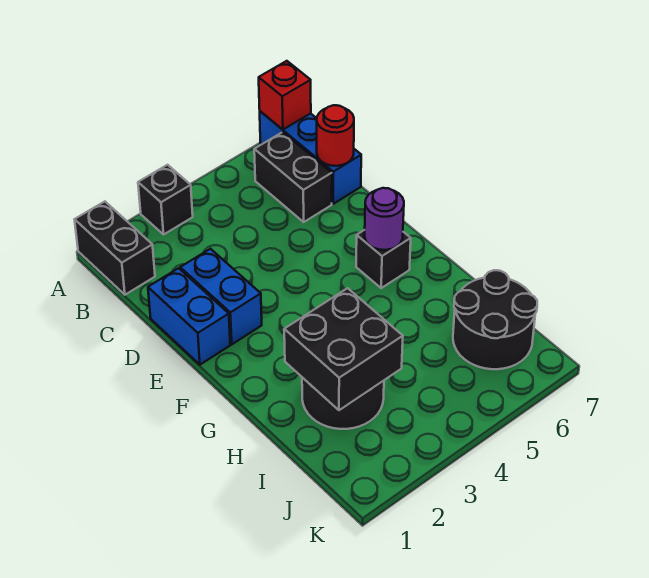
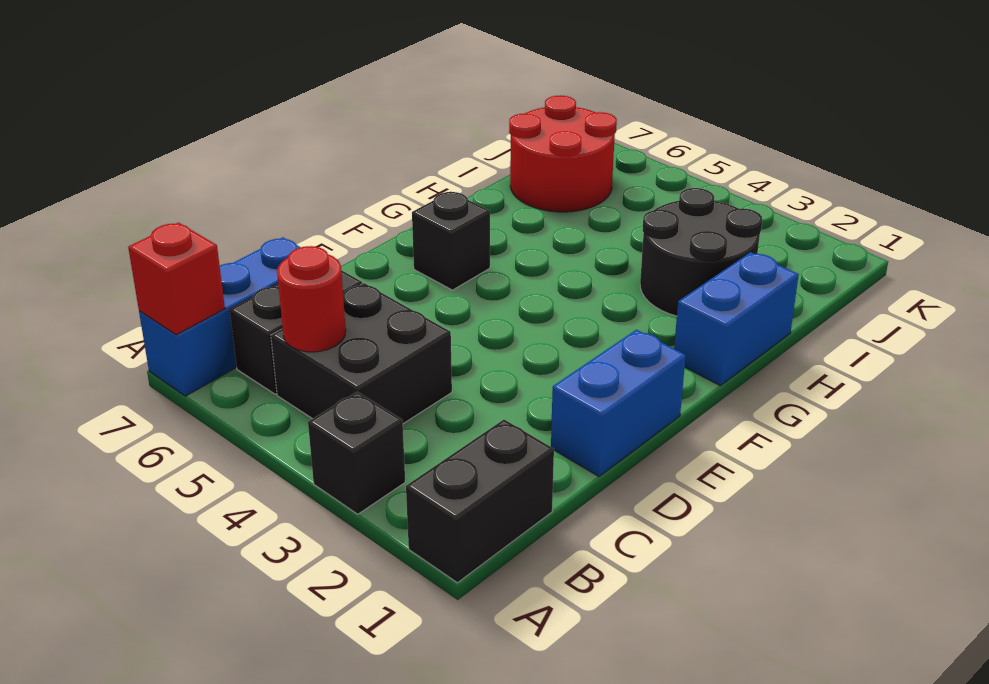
red round brick C7 level 2 -> red round brick B5 level 2
blue brick D2:E2 level 1 -> blue brick G1:H1 level 1
purple round brick F6 level 2 -> none
black brick H2:I3 level 2 -> black brick B4:C5 level 1
black round brick I6:J7 level 1 -> red round brick I6:J7 level 1

